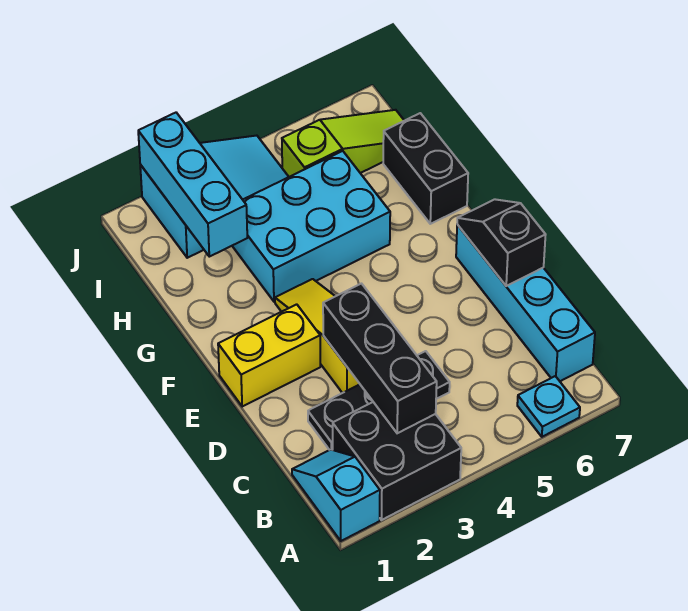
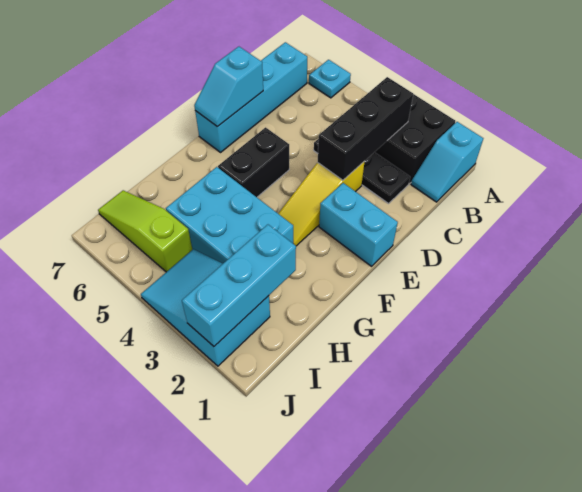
black slope D7:E7 level 2 top D -> cyan slope D7:E7 level 2 top D
yellow brick E1:E2 level 1 -> cyan brick E1:E2 level 1
black brick G7:H7 level 1 -> black brick E5:F5 level 1

